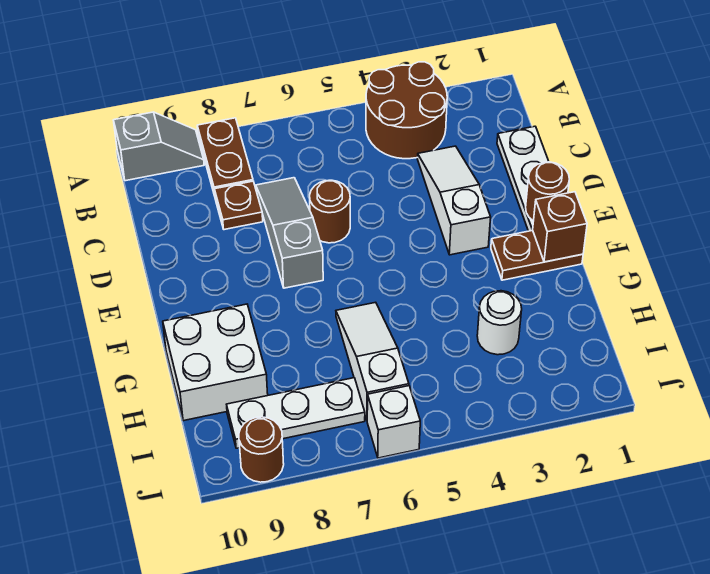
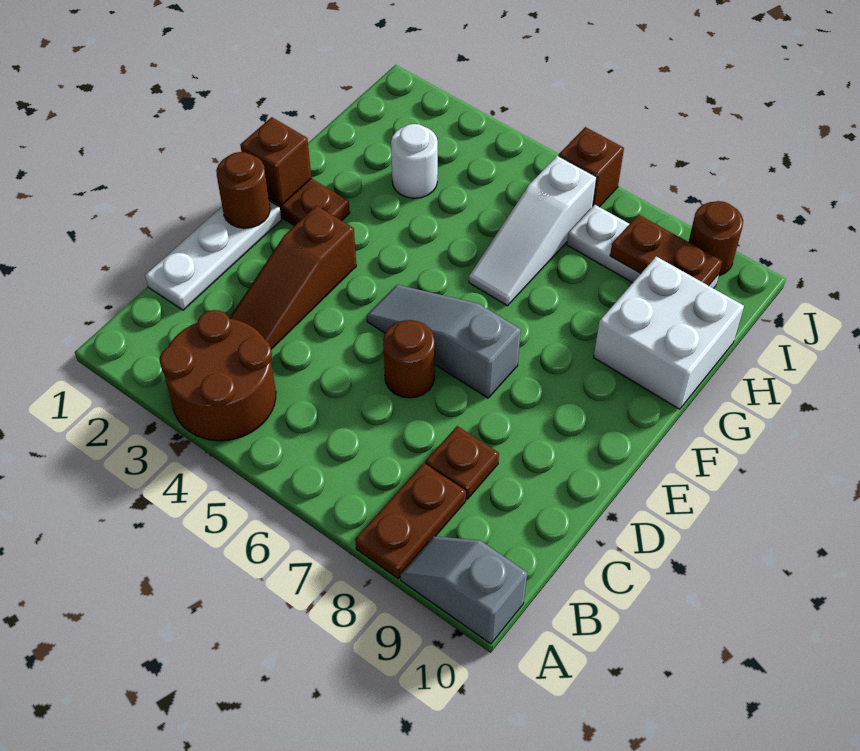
white slope C3:E3 level 1 top E -> brown slope C3:E3 level 1 top E
grey slope C7:E7 level 1 top E -> grey slope E5:E7 level 1 top 7
none -> brown plate I8:I9 level 2
white brick J6 level 1 -> brown brick J6 level 1

